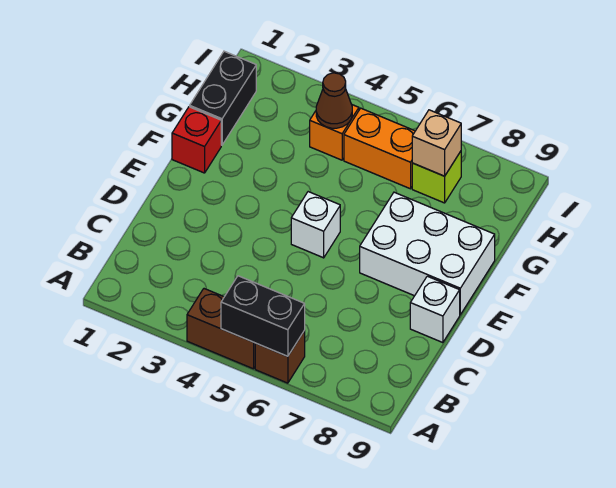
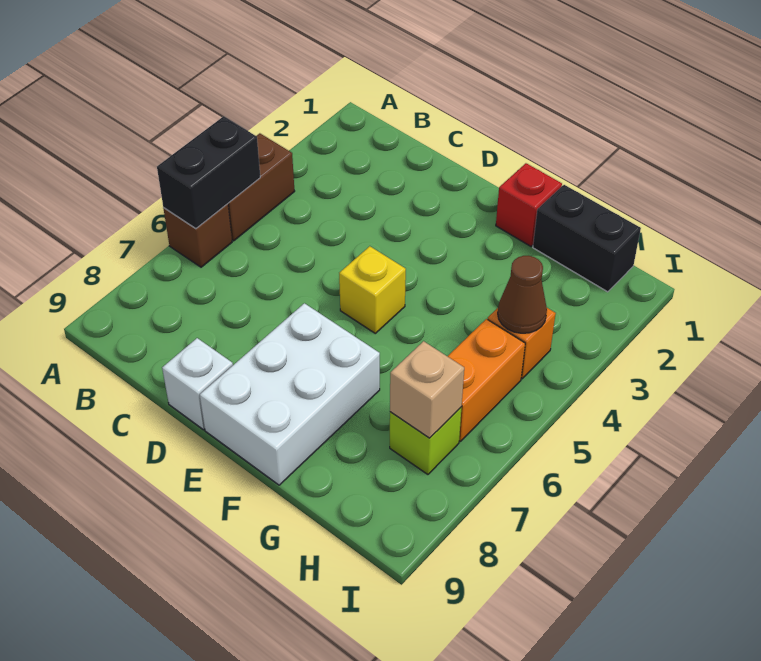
white brick E5 level 1 -> yellow brick E5 level 1

